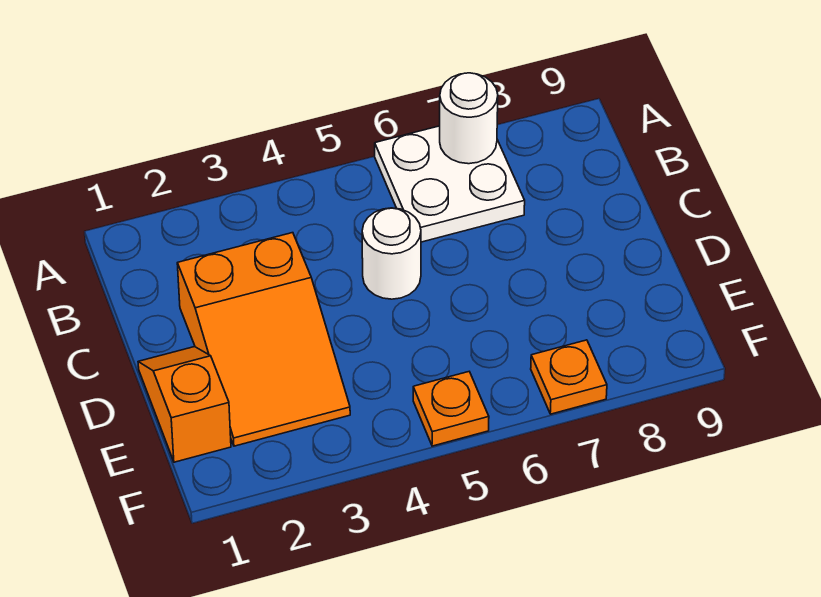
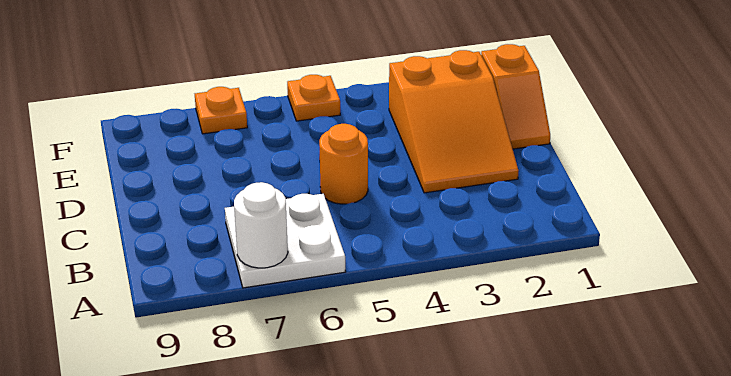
orange slope C2:E3 level 1 top C -> orange slope C2:E3 level 1 top E
white round brick C5 level 1 -> orange round brick C5 level 1

